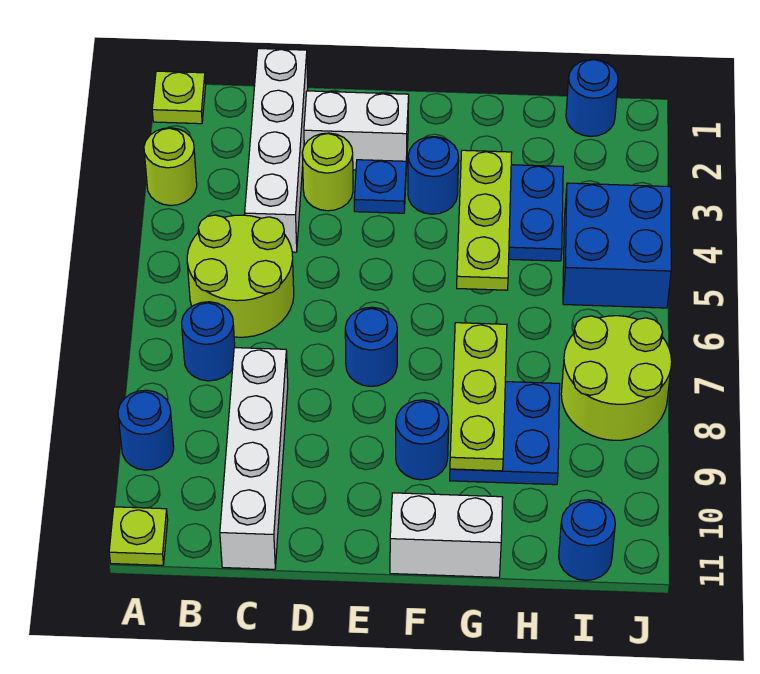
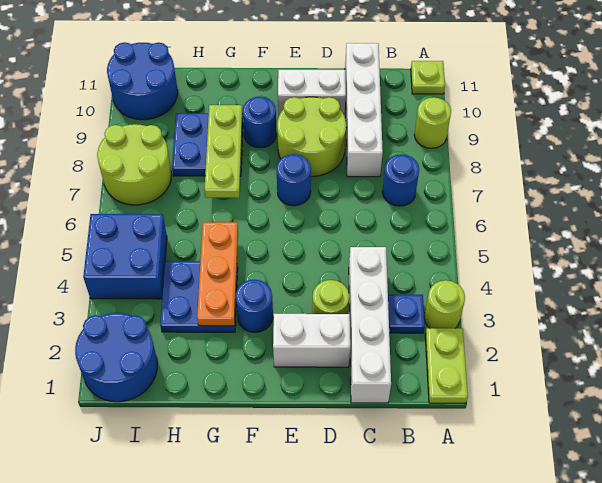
lime plate A1 level 1 -> lime plate A1:A2 level 1
blue round brick A9 level 1 -> lime round brick A9 level 1
lime round brick B5:C6 level 1 -> lime round brick D8:E9 level 1
blue plate E3 level 1 -> blue plate B3 level 1
white brick F11:G11 level 1 -> white brick D10:E10 level 1
lime plate G3:G5 level 2 -> orange plate G3:G5 level 2
blue round brick I1 level 1 -> blue round brick I1:J2 level 1
blue round brick I11 level 1 -> blue round brick I10:J11 level 1

